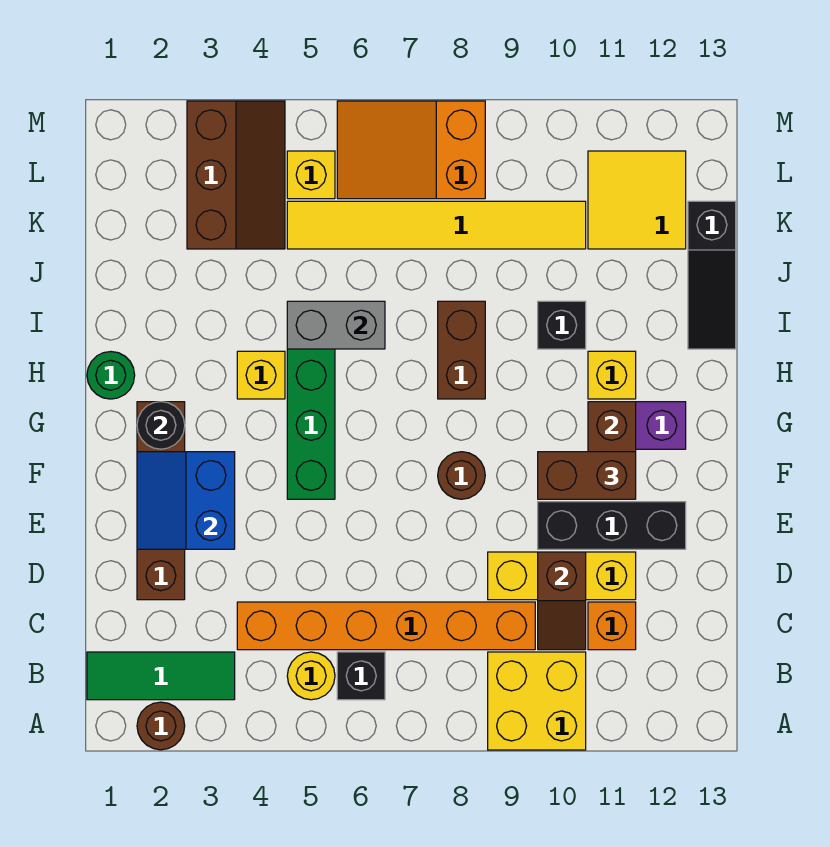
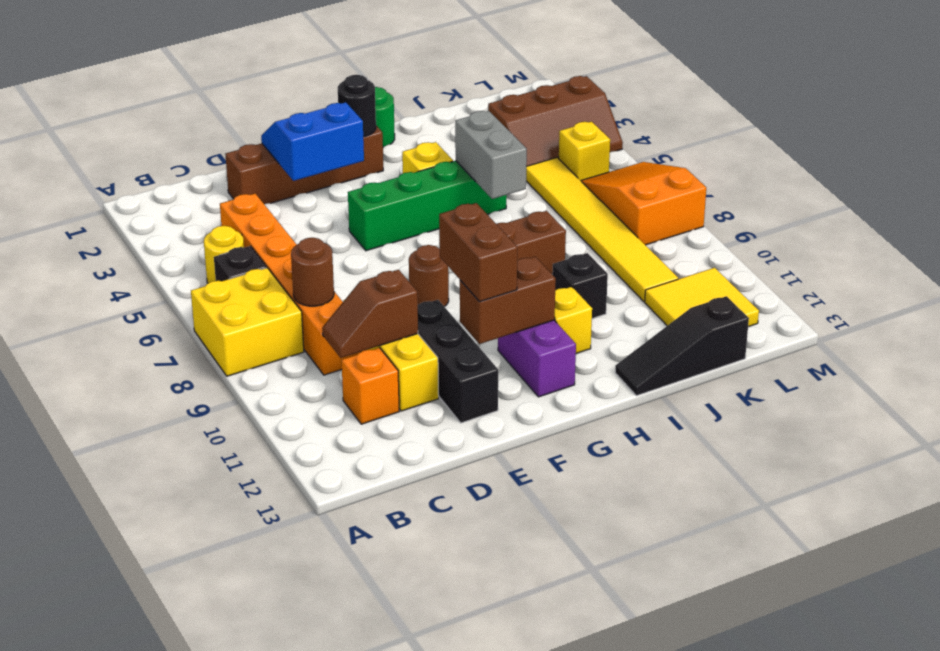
brown round brick A2 level 1 -> brown round brick C8 level 2
yellow brick A9:B10 level 1 -> yellow brick A7:B8 level 1
green tile B1:B3 level 1 -> none

